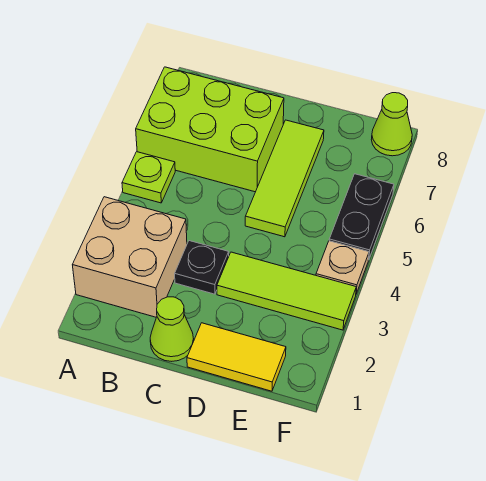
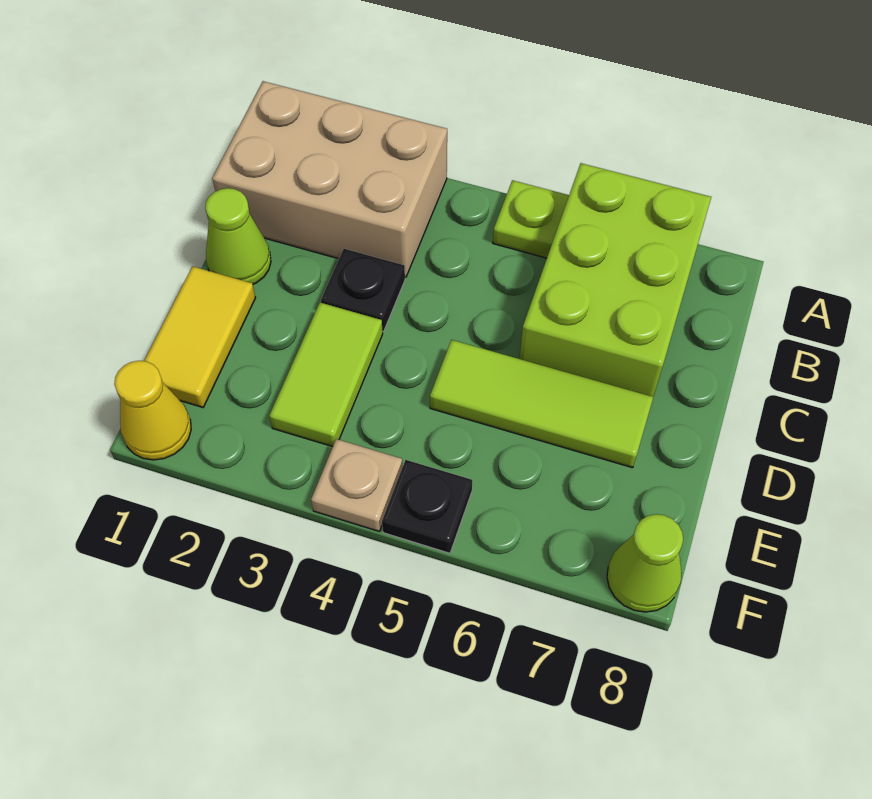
tan brick A2:B3 level 1 -> tan brick A1:B3 level 1
lime tile D3:F3 level 1 -> lime tile D3:E3 level 1
none -> yellow cone F1 level 1
black plate F5:F6 level 1 -> black plate F5 level 1

